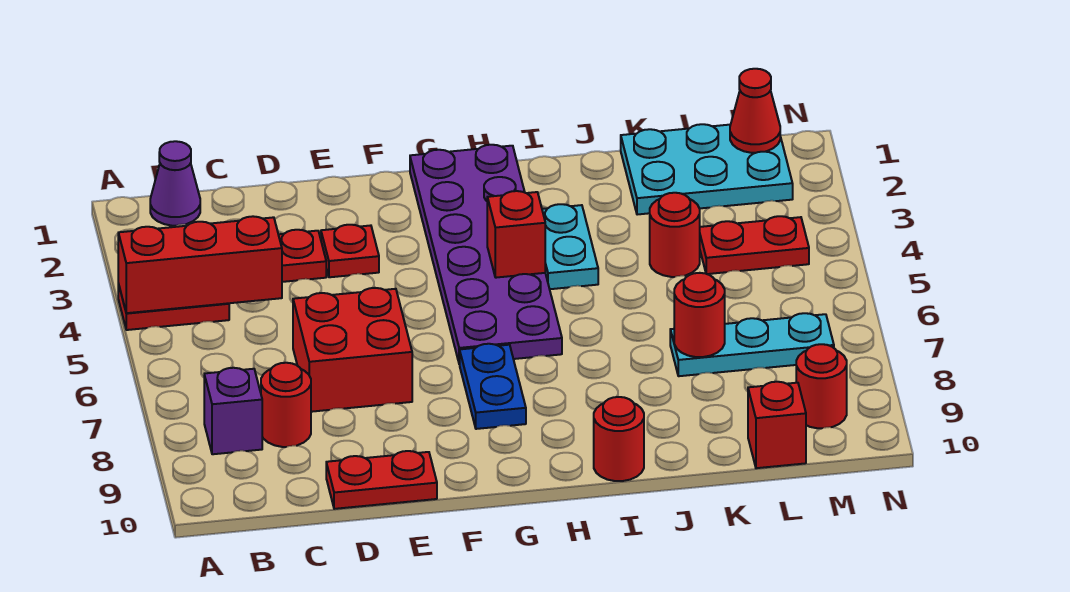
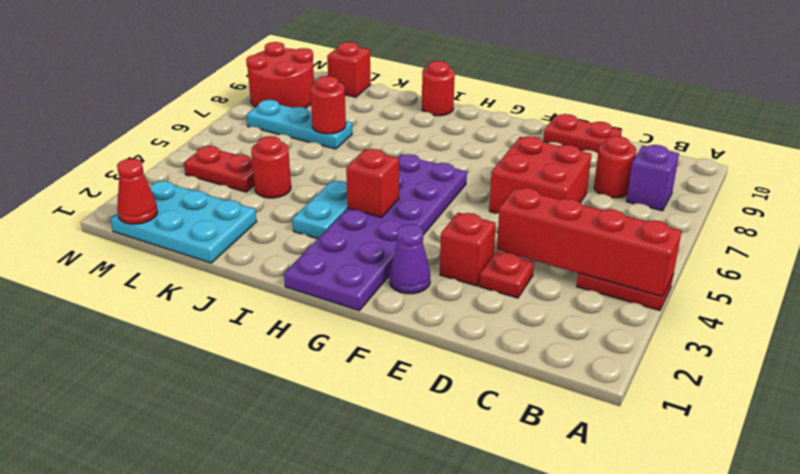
red brick A4:C4 level 2 -> red brick A4:D4 level 2
purple cone B1 level 1 -> purple cone F2 level 1
red plate E3 level 1 -> red brick E3 level 1
blue plate G7:G8 level 1 -> none
red round brick M9 level 1 -> red round brick M8:N9 level 1

